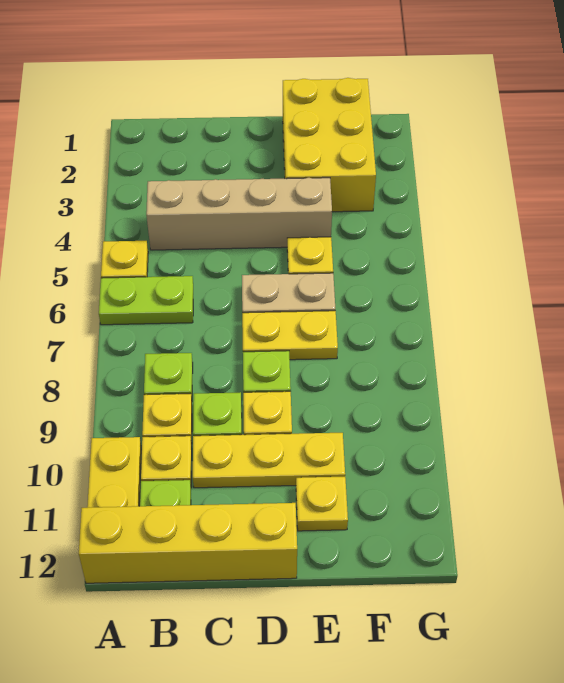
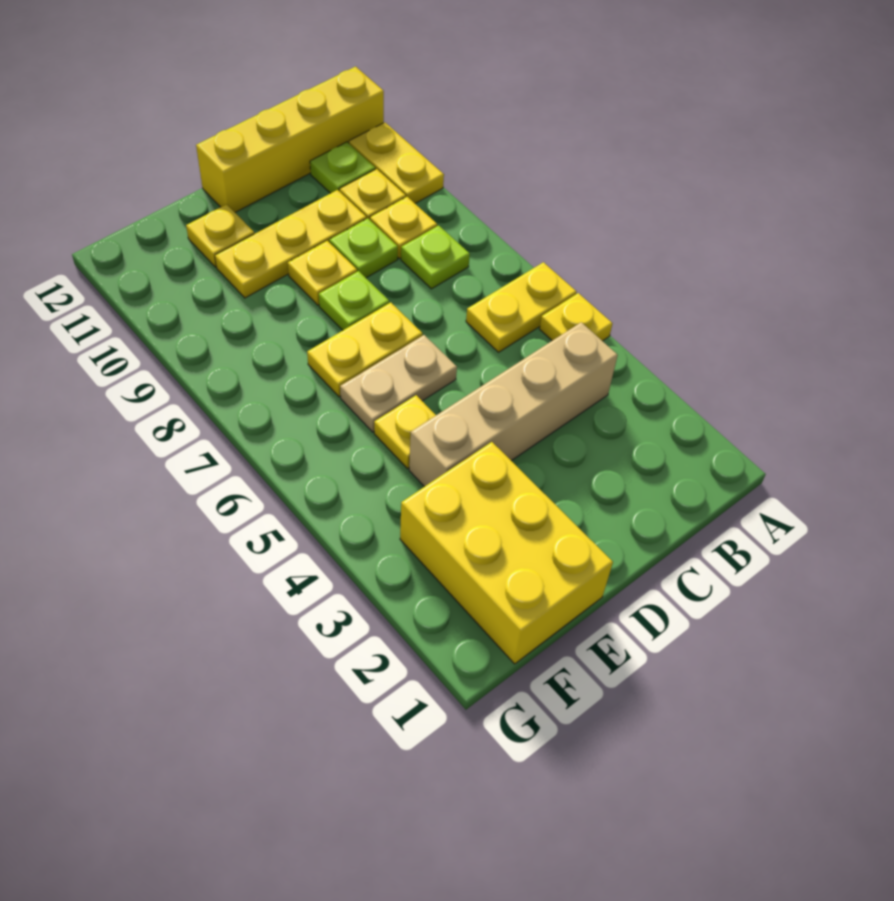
lime plate A6:B6 level 1 -> yellow plate A6:B6 level 1

